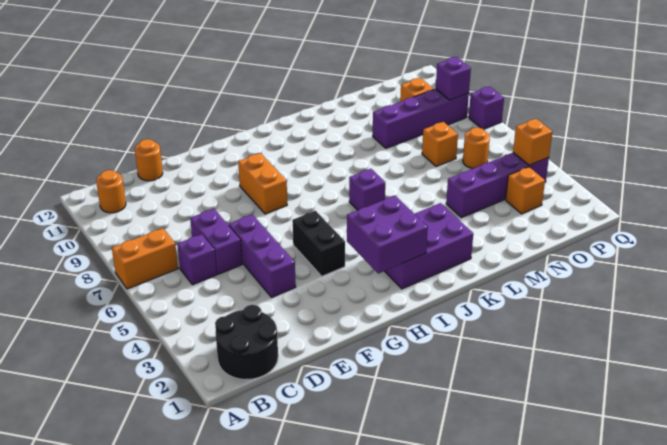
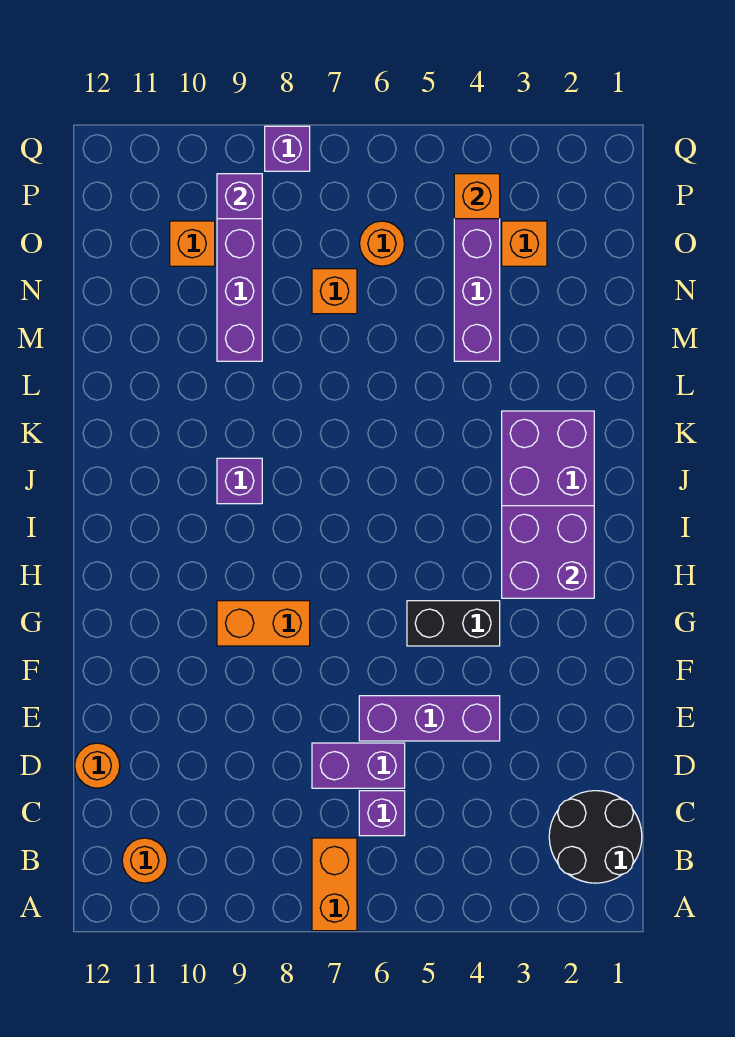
purple brick J6 level 1 -> purple brick J9 level 1

